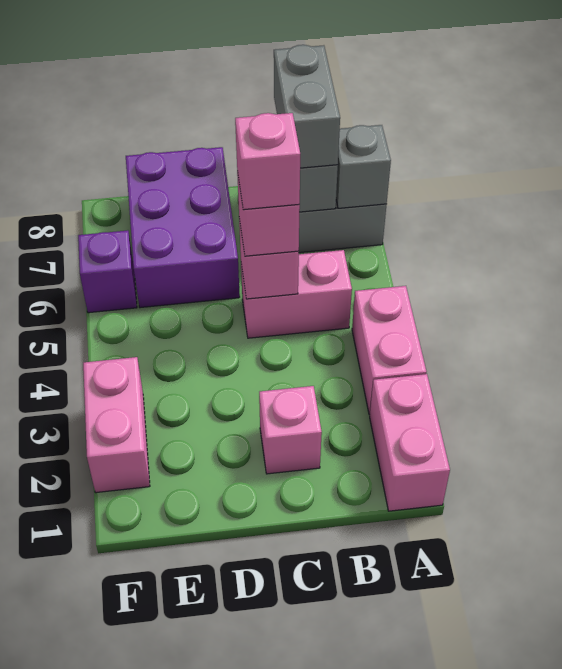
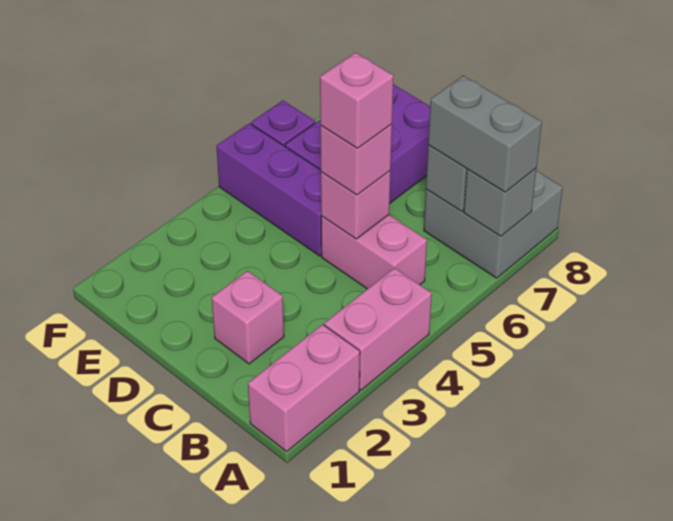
grey brick B7:B8 level 3 -> grey brick A7:B7 level 3
none -> purple brick D5:F5 level 1
pink brick F2:F3 level 1 -> none

